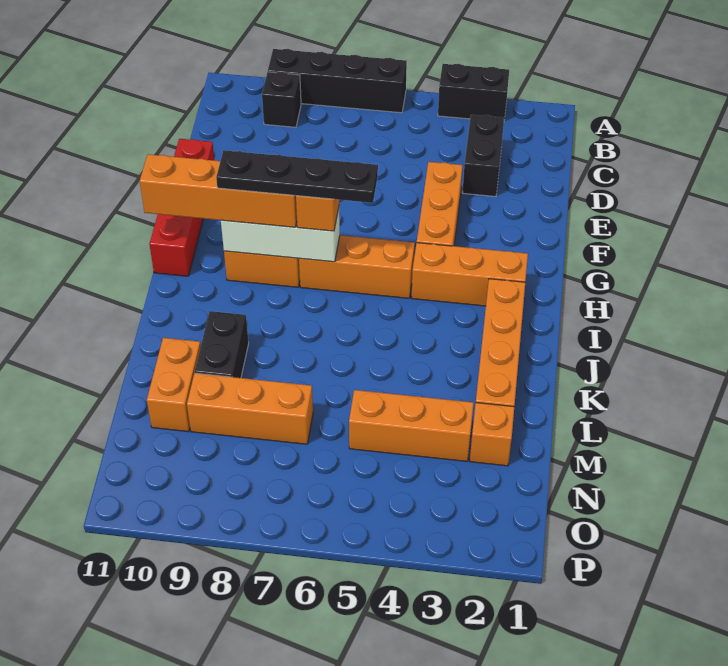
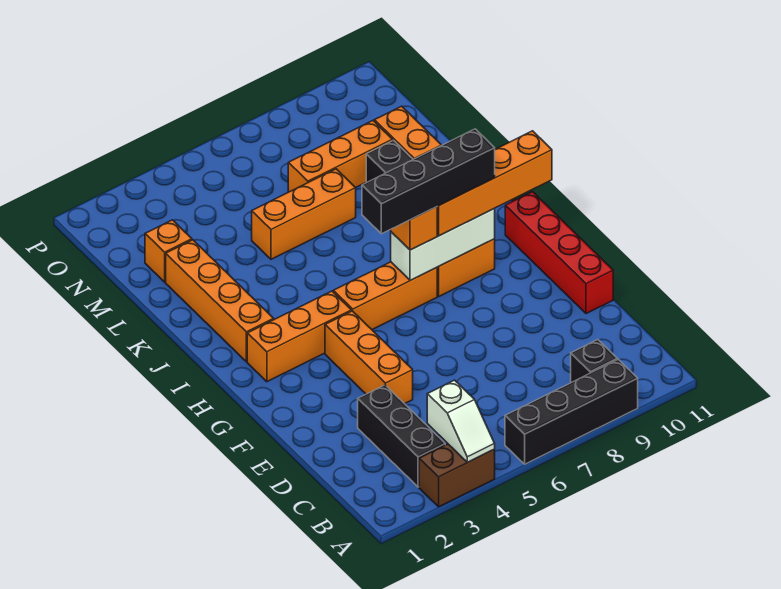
black brick A3:A4 level 1 -> brown brick A3:A4 level 1
none -> white slope A4:B4 level 2 top B
black brick C3:D3 level 1 -> black brick B3:D3 level 1
black plate H6:H9 level 4 -> black brick H6:H9 level 4
orange brick M3:M5 level 1 -> orange brick L5:L7 level 1

